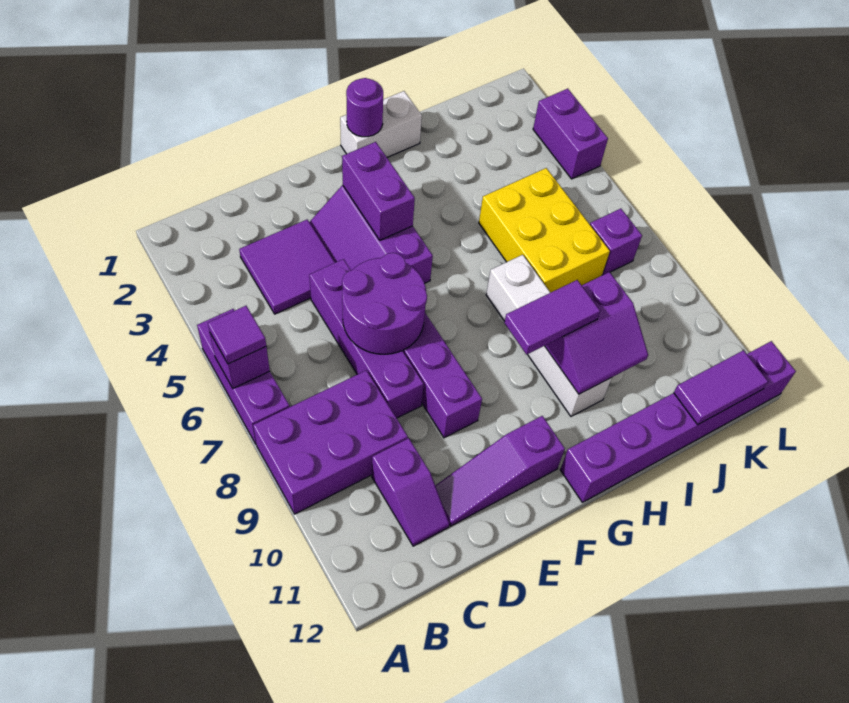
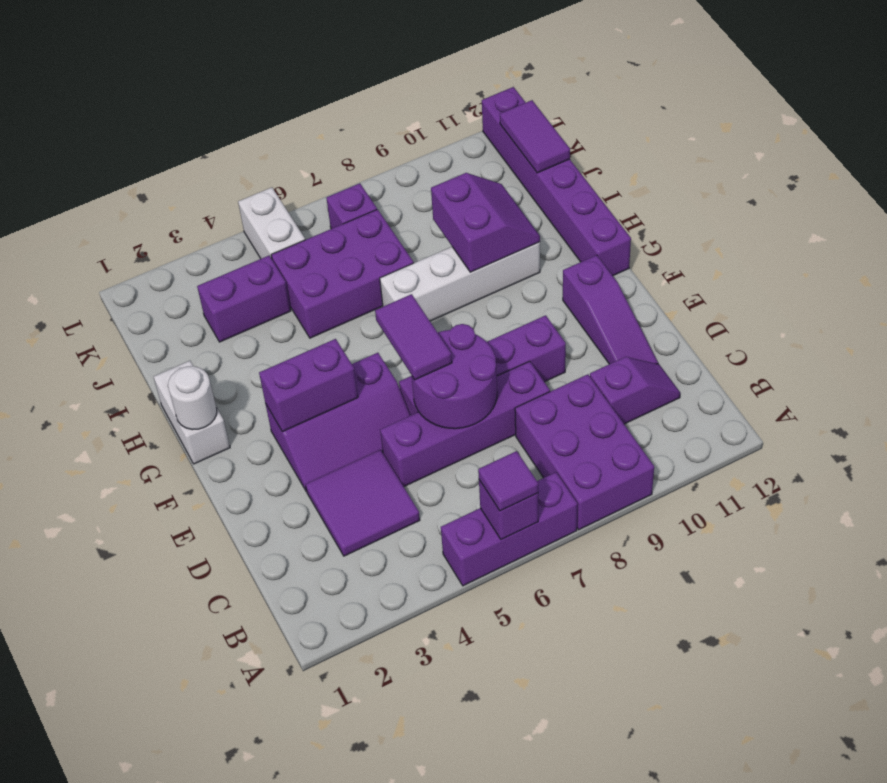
purple round brick G1 level 2 -> white round brick G1 level 2
purple tile G9:H9 level 3 -> purple tile E6:F6 level 3
yellow brick I5:J7 level 1 -> purple brick I5:J7 level 1
none -> white brick K5:L5 level 1
purple brick L3:L4 level 1 -> purple brick J3:J4 level 1

